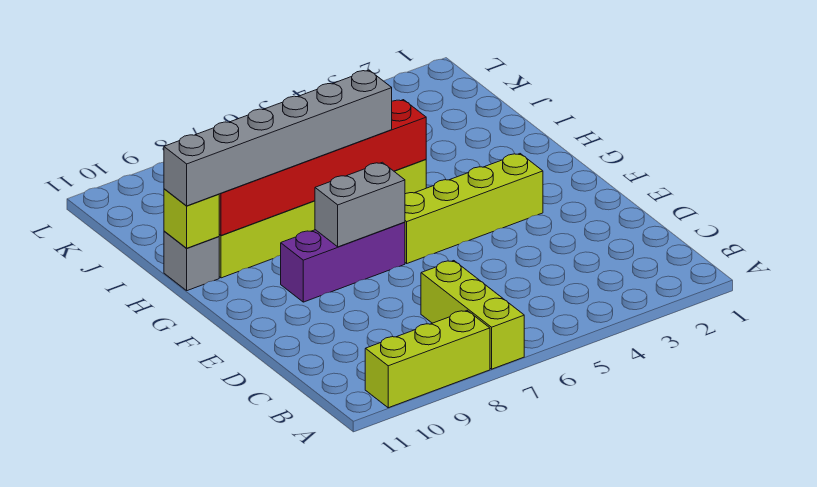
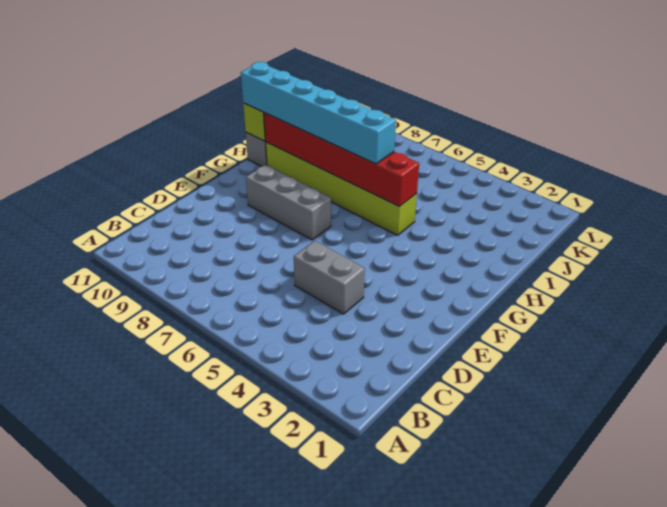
lime brick A7:C7 level 1 -> none
lime brick A8:A10 level 1 -> none
lime brick F3:F6 level 1 -> none
purple brick F7:F9 level 1 -> grey brick F7:F9 level 1
grey brick F7:F8 level 2 -> grey brick D4:D5 level 1
grey brick H6:H11 level 3 -> cyan brick H6:H11 level 3

